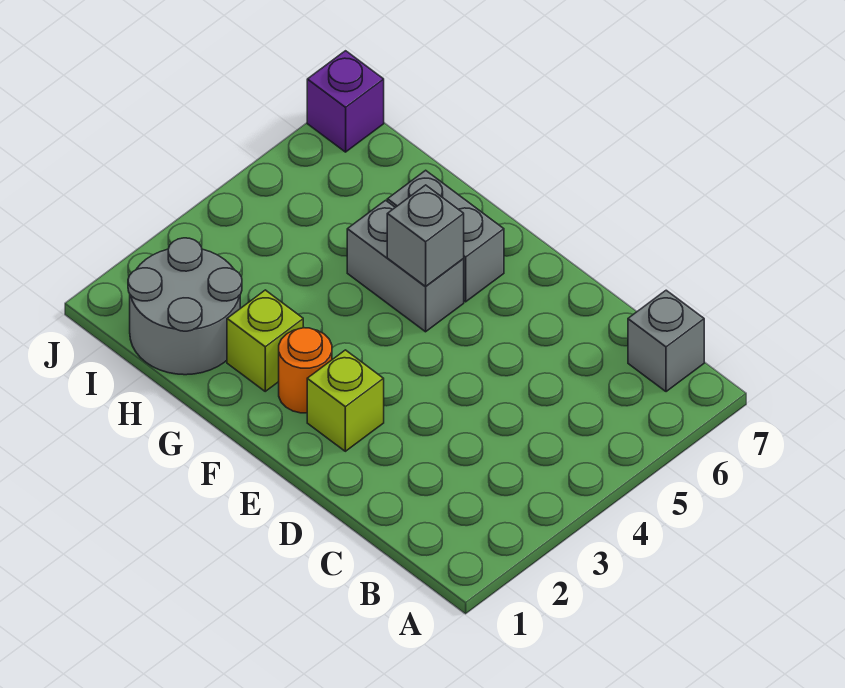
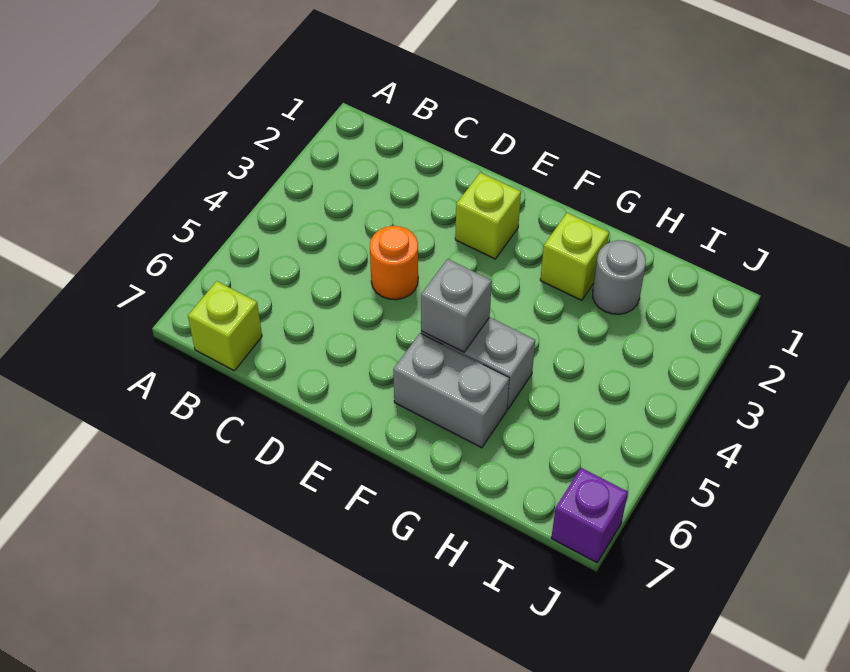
grey brick B7 level 1 -> lime brick B7 level 1
orange round brick F2 level 1 -> orange round brick D4 level 1
grey round brick H1:I2 level 1 -> grey round brick H2 level 1

